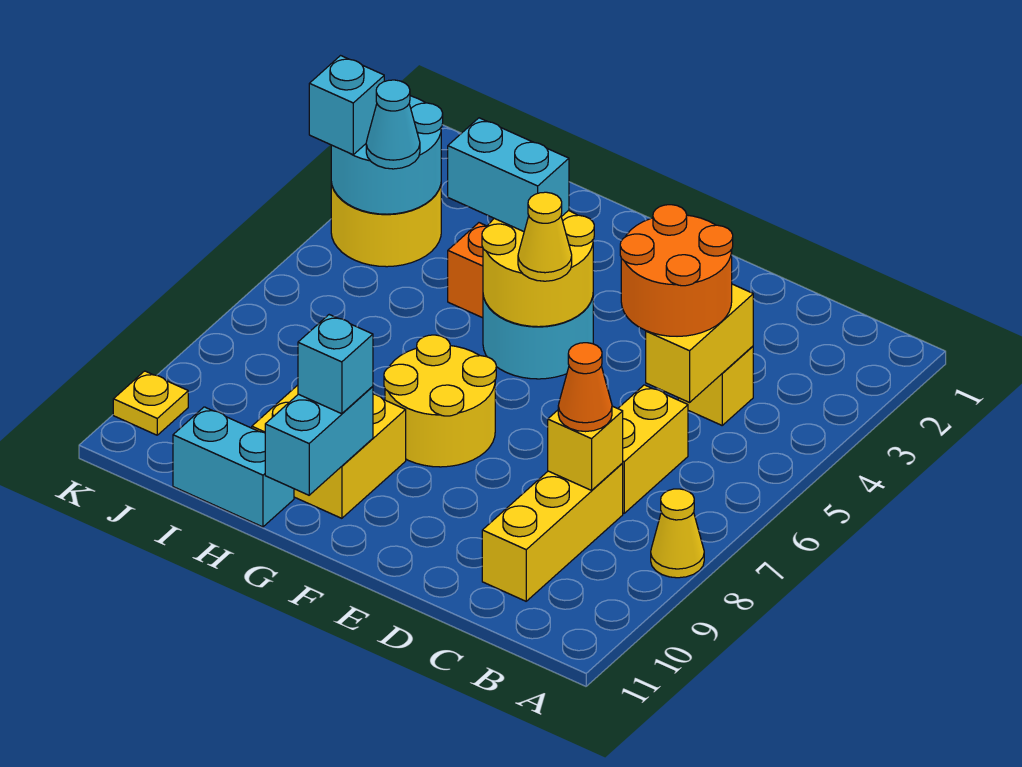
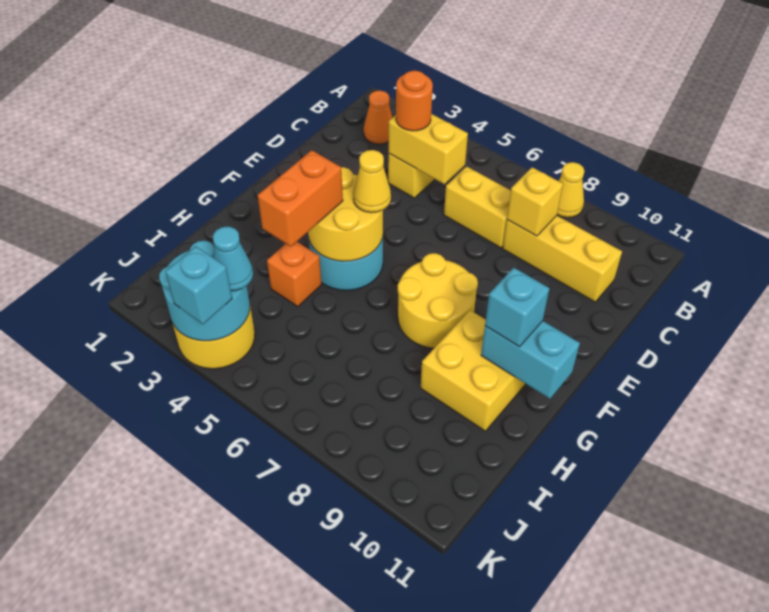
orange round brick C4:D5 level 3 -> orange round brick C4 level 3
orange cone C8 level 3 -> orange cone B2 level 1
cyan brick G4:H4 level 3 -> orange brick G4:H4 level 3
cyan brick H11:I11 level 1 -> none
yellow plate K10 level 1 -> none

